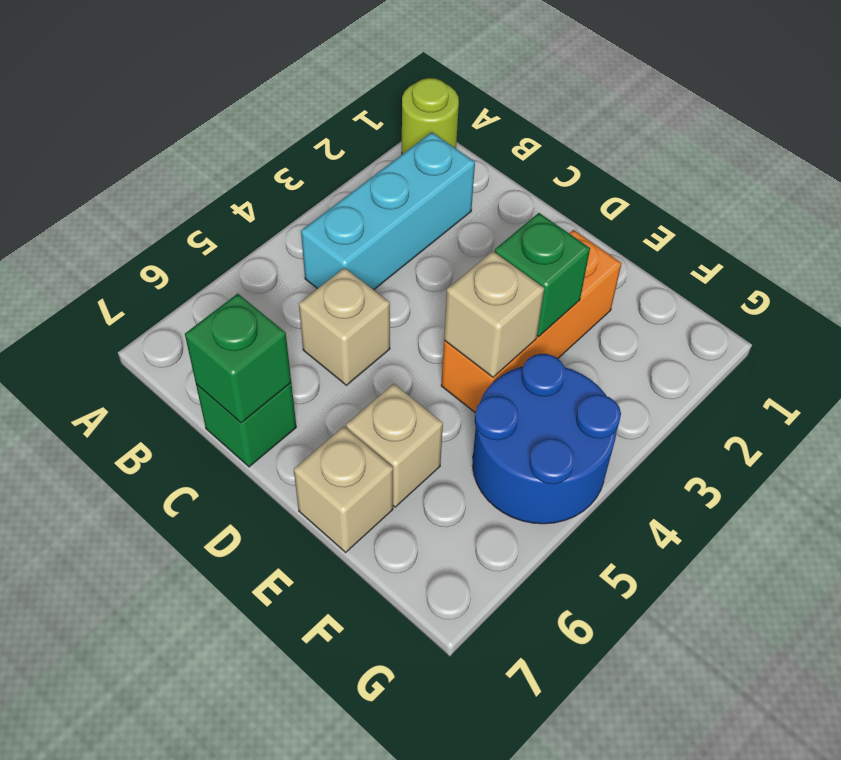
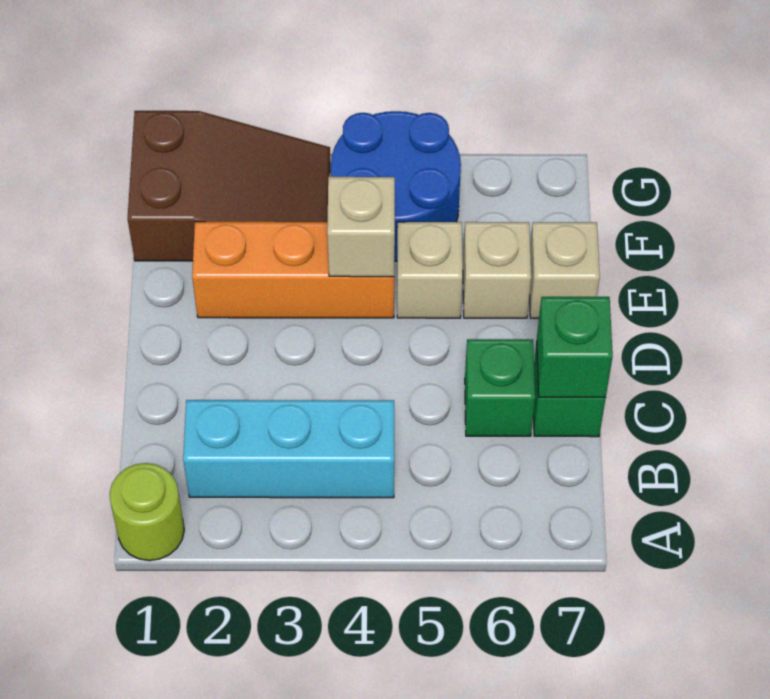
tan brick C5 level 1 -> tan brick E5 level 1
green brick E3 level 2 -> green brick C6 level 1
none -> brown slope F1:G3 level 1 top 1

